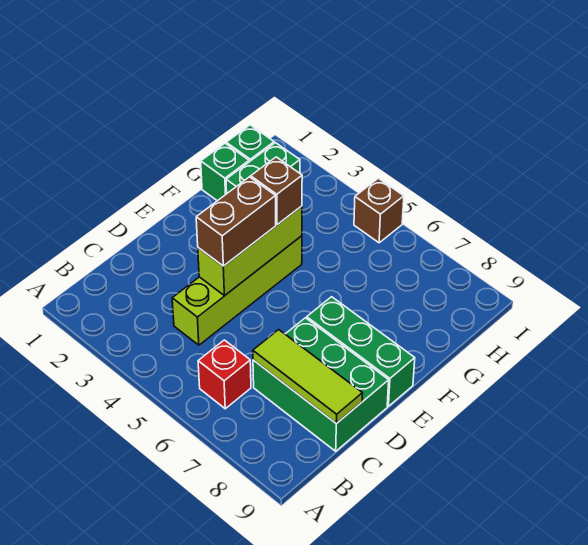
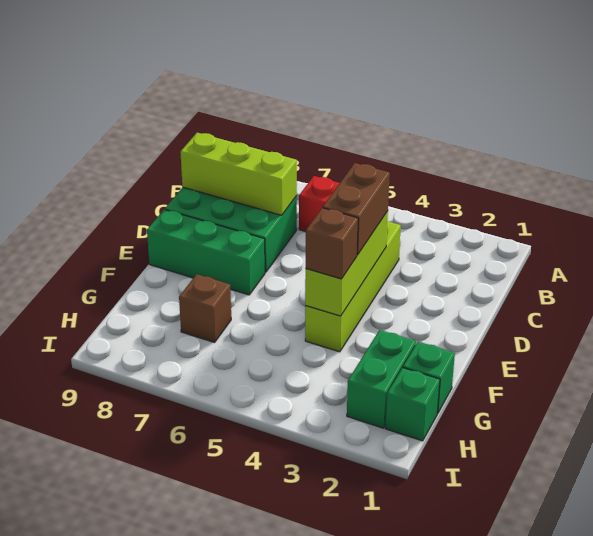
lime tile C7:C9 level 2 -> lime brick C7:C9 level 2
brown brick I5 level 1 -> brown brick G7 level 1

